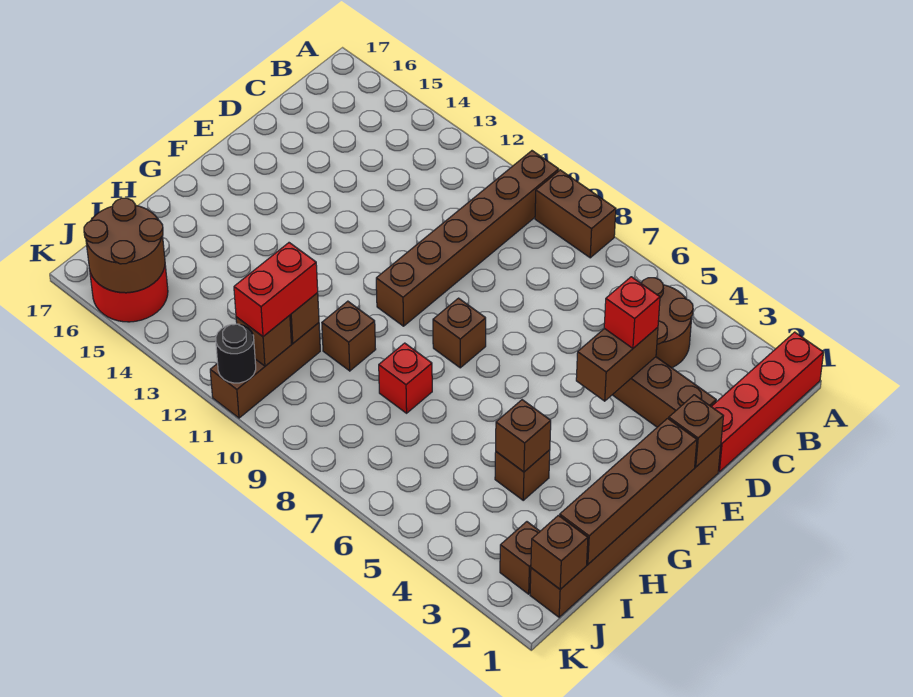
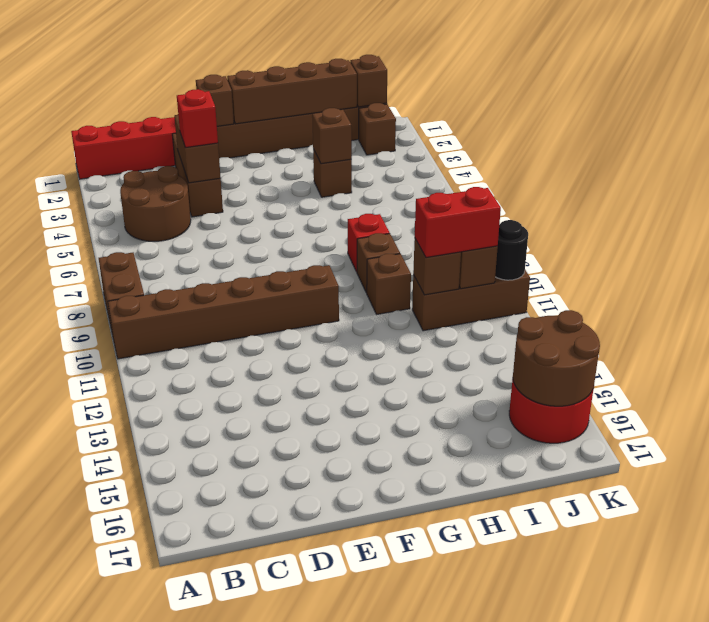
brown brick D4:E4 level 2 -> brown brick D3:D4 level 2
brown brick F8 level 1 -> brown brick H9 level 1

